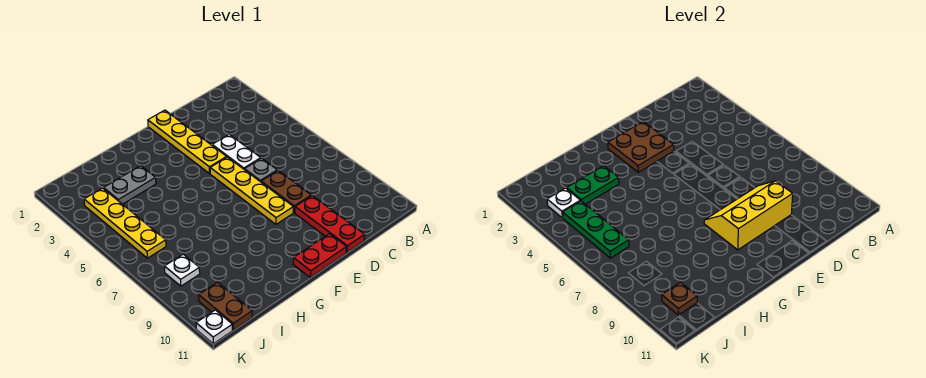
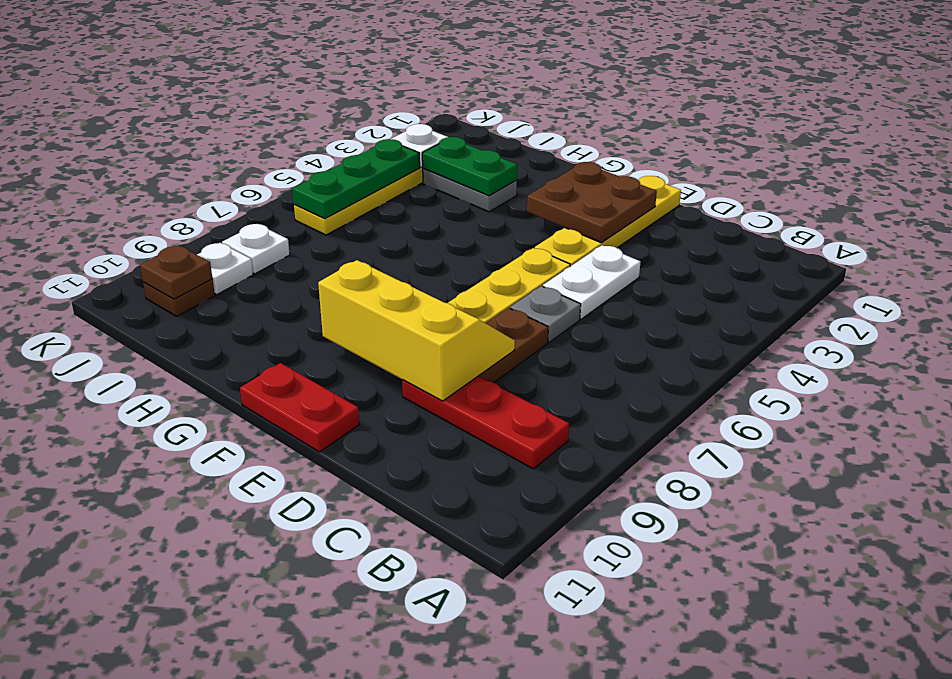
red plate D9:D11 level 1 -> red plate B9:D9 level 1
brown plate J10:J11 level 1 -> brown plate J10 level 1
white plate K11 level 1 -> white plate J9 level 1

